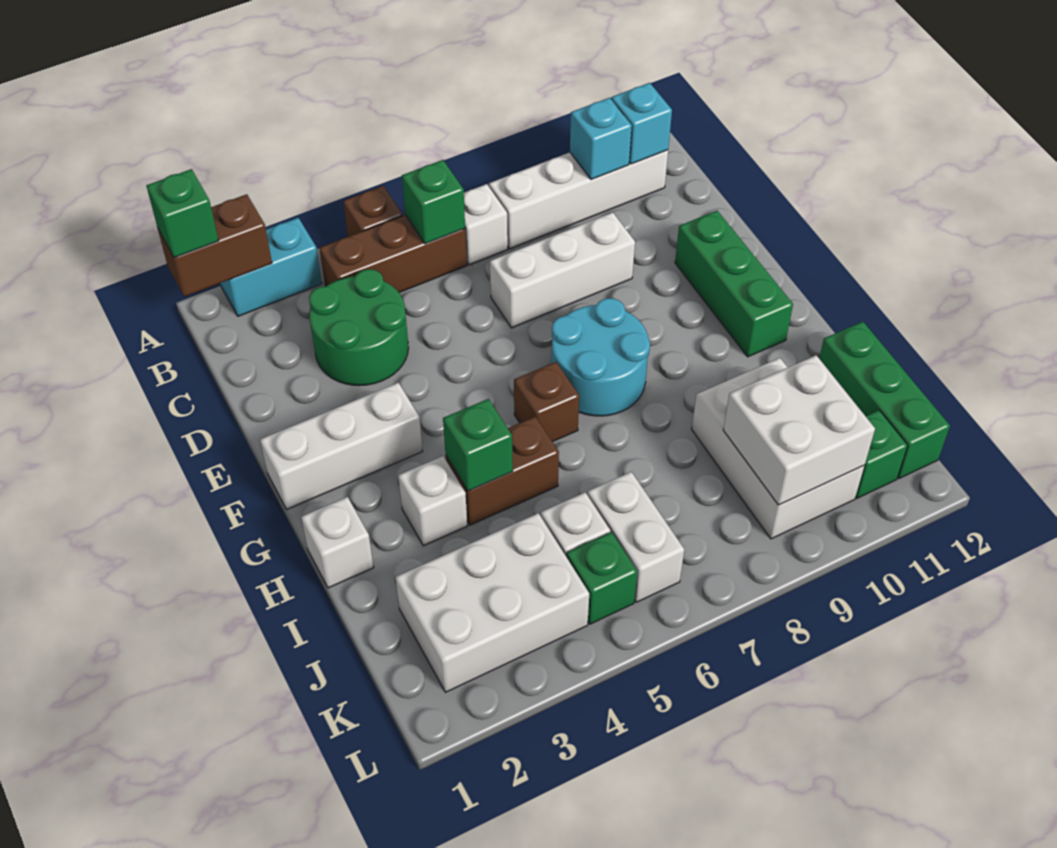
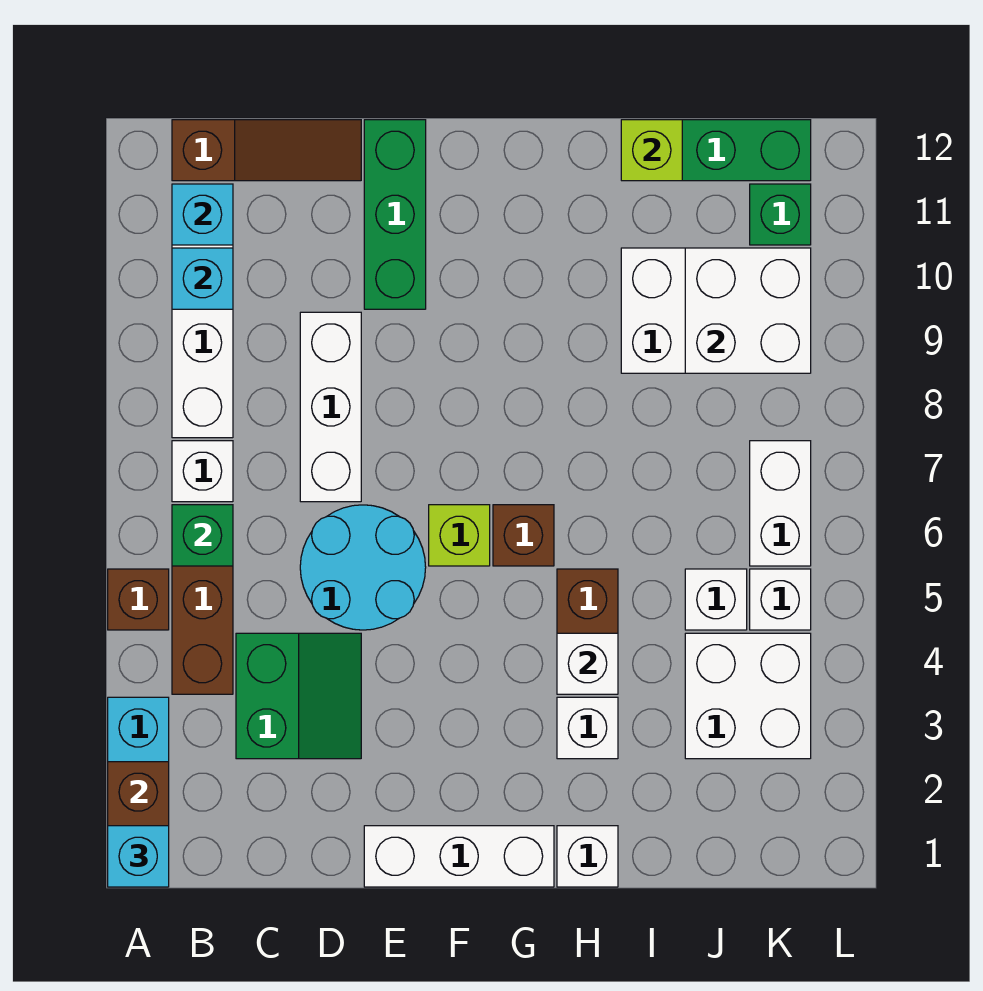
green brick A1 level 3 -> cyan brick A1 level 3
none -> brown slope B12:D12 level 1 top B
green round brick C3:D4 level 1 -> green slope C3:D4 level 1 top C
green brick E11:G11 level 1 -> green brick E10:E12 level 1
white brick F1:F3 level 1 -> white brick E1:G1 level 1
none -> lime brick F6 level 1
cyan round brick F7:G8 level 1 -> cyan round brick D5:E6 level 1
green brick H4 level 2 -> white brick H4 level 2
none -> lime brick I12 level 2
white brick J2:K4 level 1 -> white brick J3:K4 level 1
white brick J6:K6 level 1 -> white brick K6:K7 level 1
green brick K5 level 1 -> white brick K5 level 1

